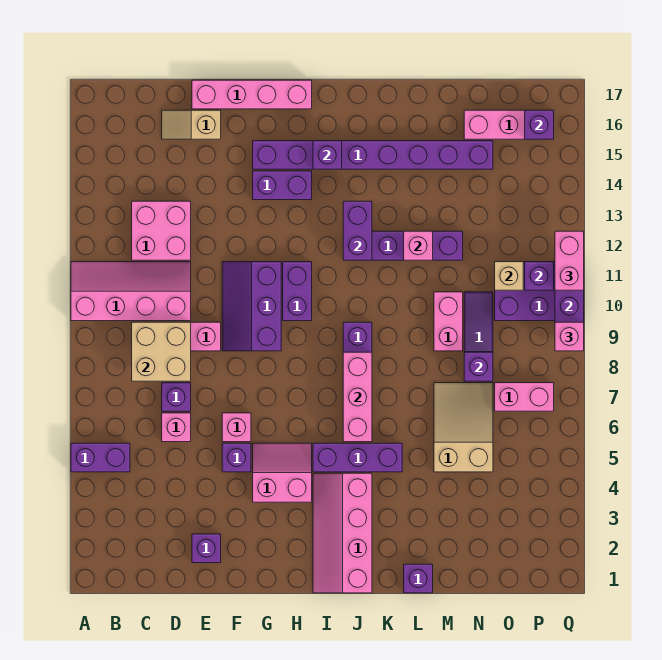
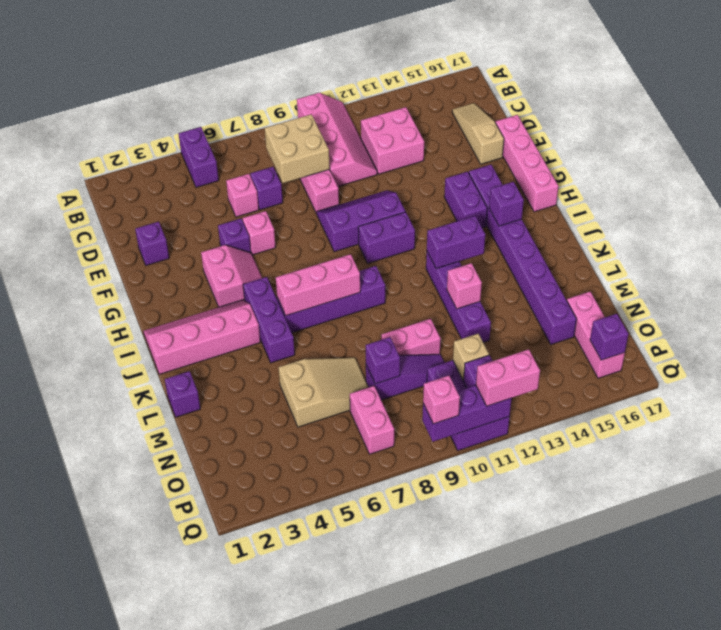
tan slope D16:E16 level 1 top E -> tan slope C16:E16 level 1 top E

